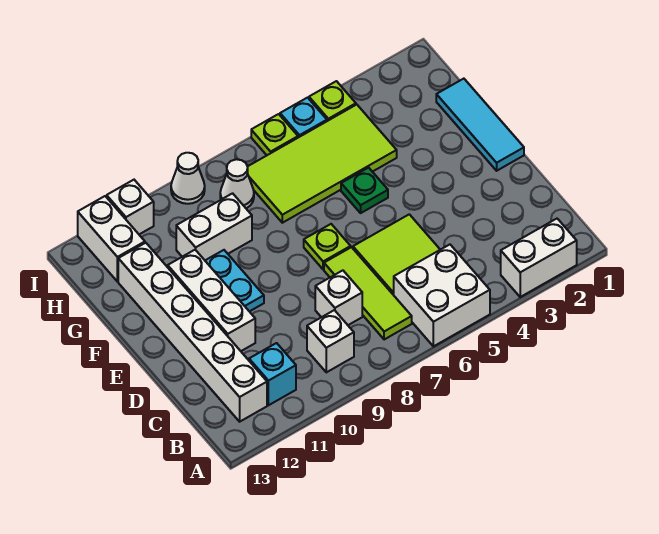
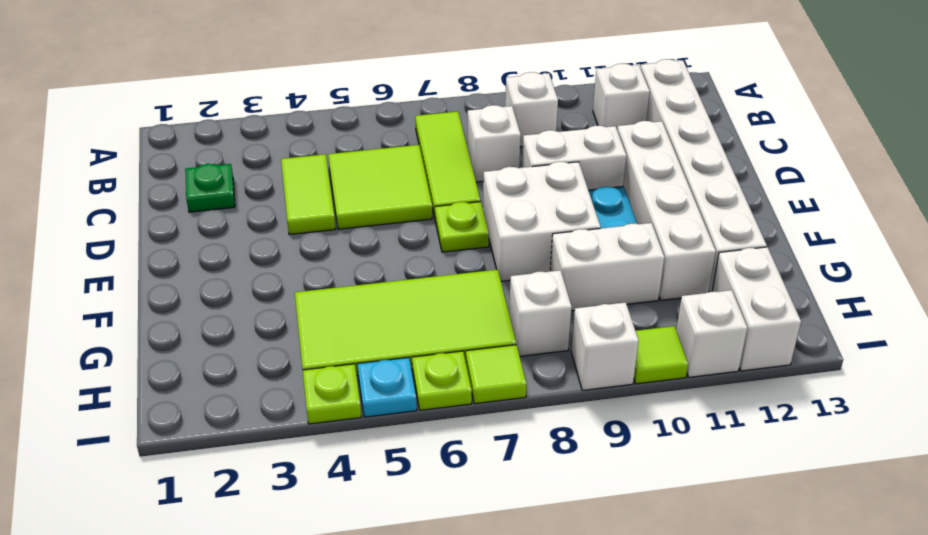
white brick A2:A3 level 1 -> white brick D9:D10 level 1
white brick A5:B6 level 1 -> white brick E8:F9 level 1
cyan brick B11 level 1 -> white brick B11 level 1
none -> lime tile C4:D4 level 1
white brick D11:F11 level 1 -> white brick D11:G11 level 1
cyan tile E1:G1 level 1 -> none
green plate F5 level 1 -> green plate C2 level 1
white cone H8 level 1 -> white brick H8 level 1
none -> lime tile I7 level 1
white cone I9 level 1 -> white brick I9 level 1
none -> lime tile I10 level 1

